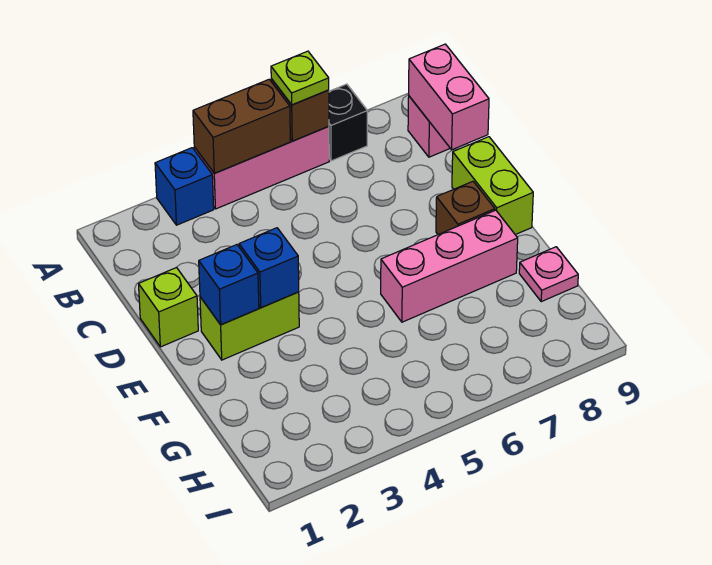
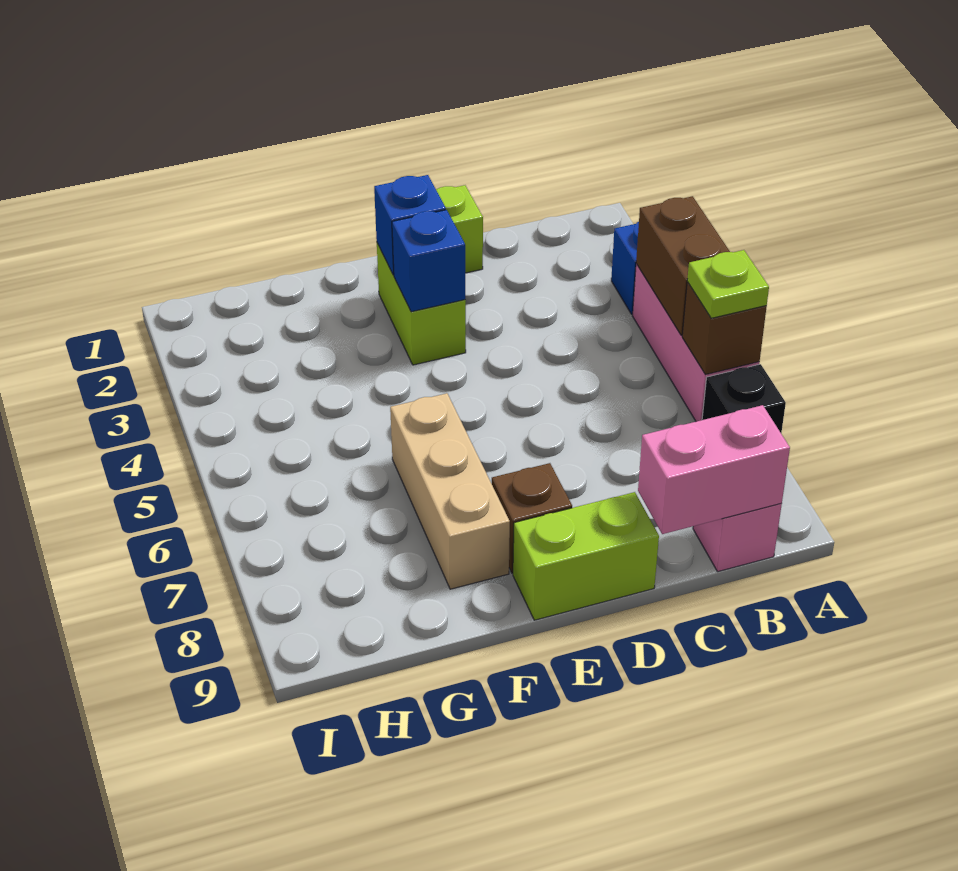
pink brick F6:F8 level 1 -> tan brick F6:F8 level 1
pink plate G9 level 1 -> none

